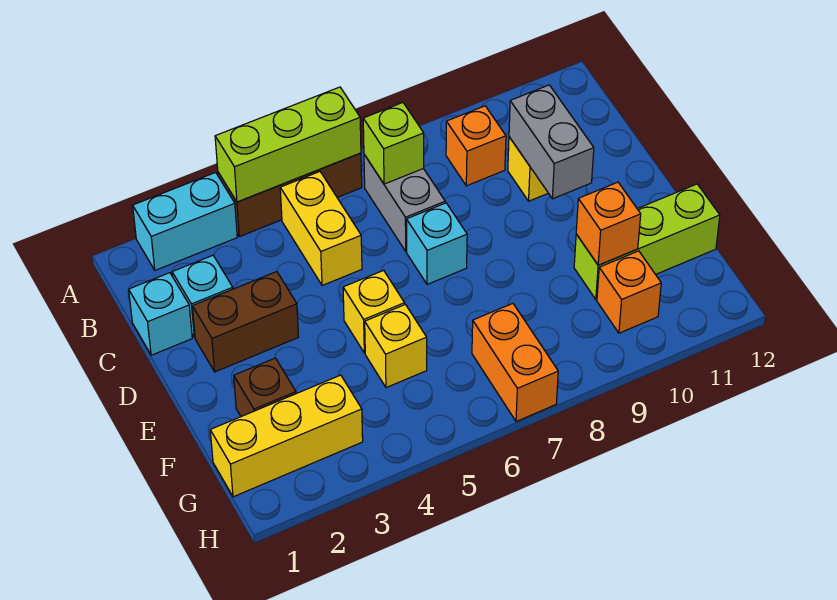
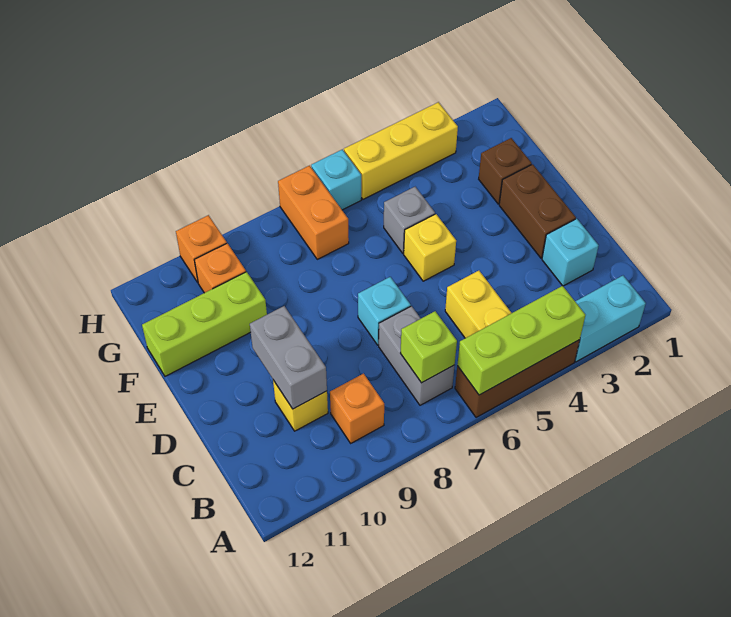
cyan brick C1 level 1 -> cyan brick H6 level 1
brown brick D2:D3 level 1 -> brown brick D2:E2 level 1
yellow brick F5 level 1 -> grey brick F5 level 1
orange brick F10 level 2 -> orange brick H10 level 1
yellow brick G1:G3 level 1 -> yellow brick H3:H5 level 1

